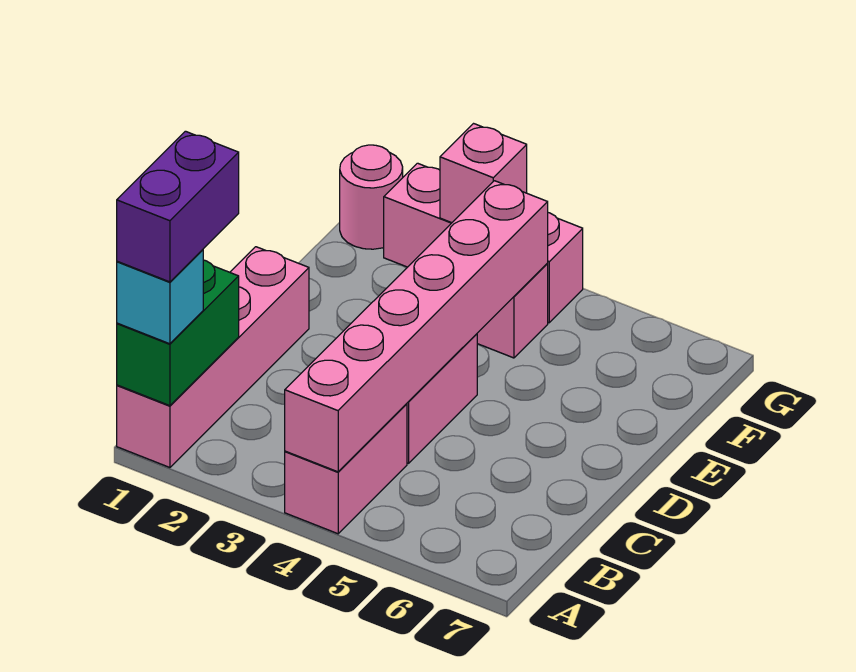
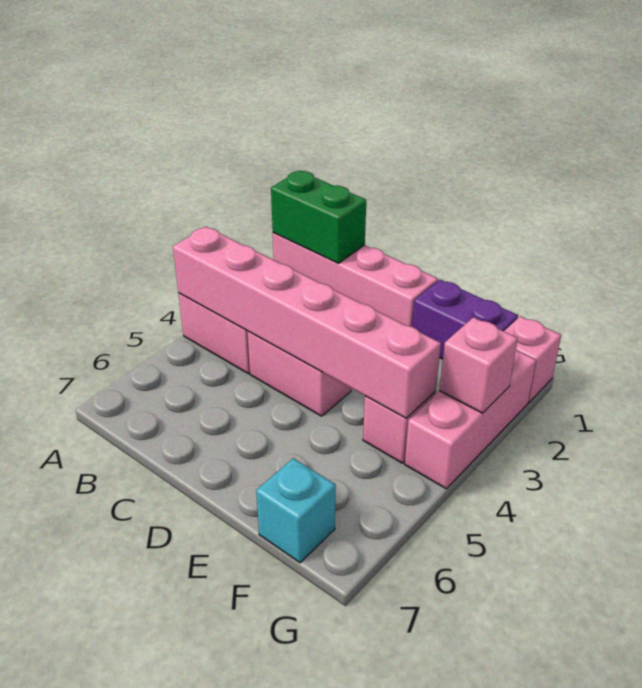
cyan brick A1 level 3 -> cyan brick F7 level 1
purple brick A1:B1 level 4 -> purple brick E1:F1 level 1
pink round brick G1 level 1 -> pink brick G1 level 1

